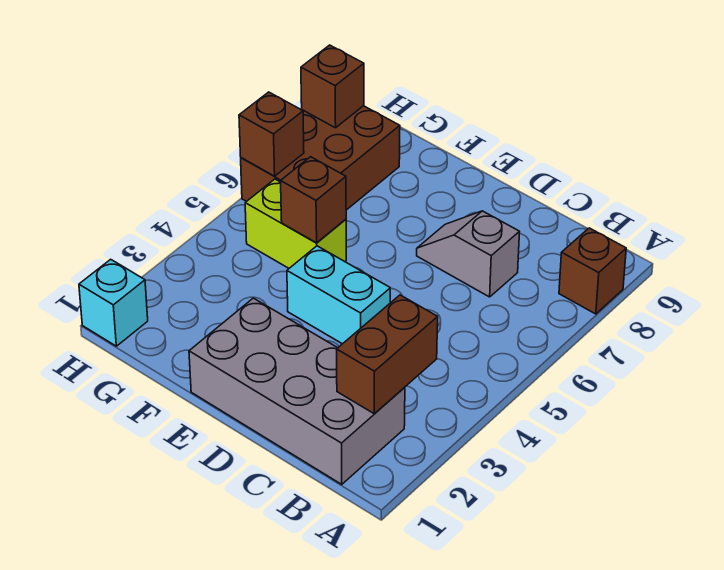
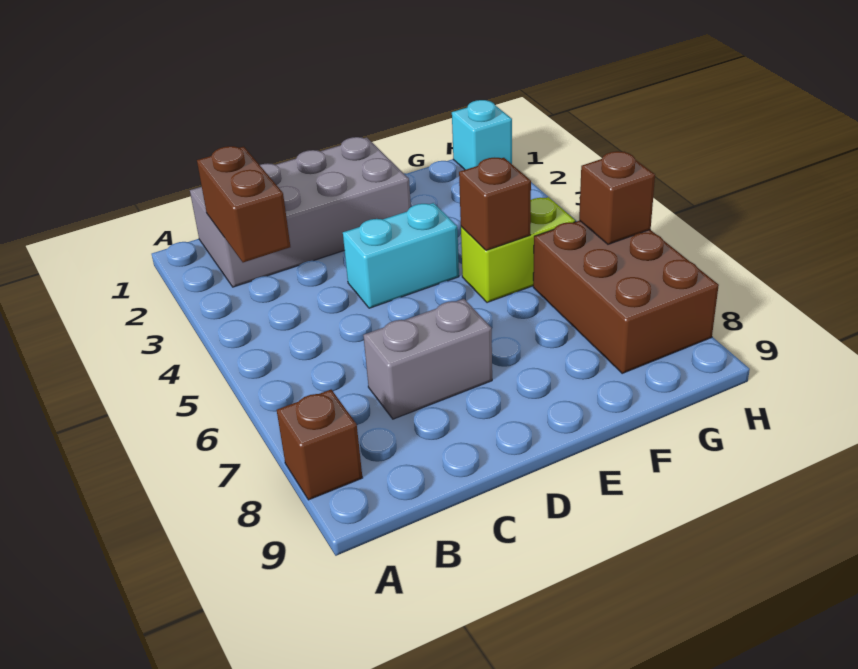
grey slope C7:D7 level 1 top C -> grey brick C7:D7 level 1
brown brick H8 level 2 -> none

